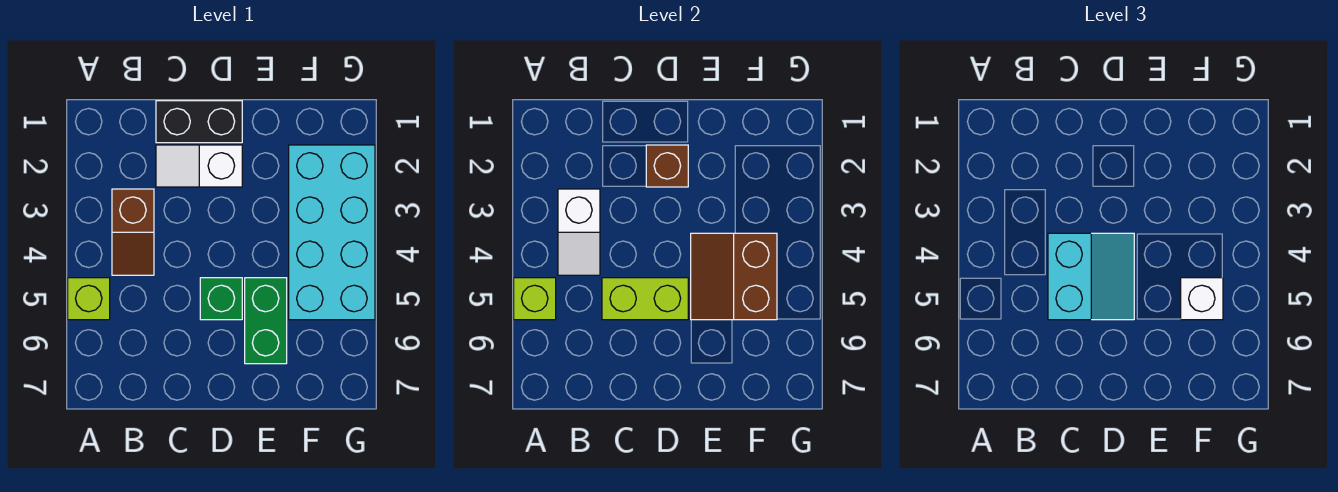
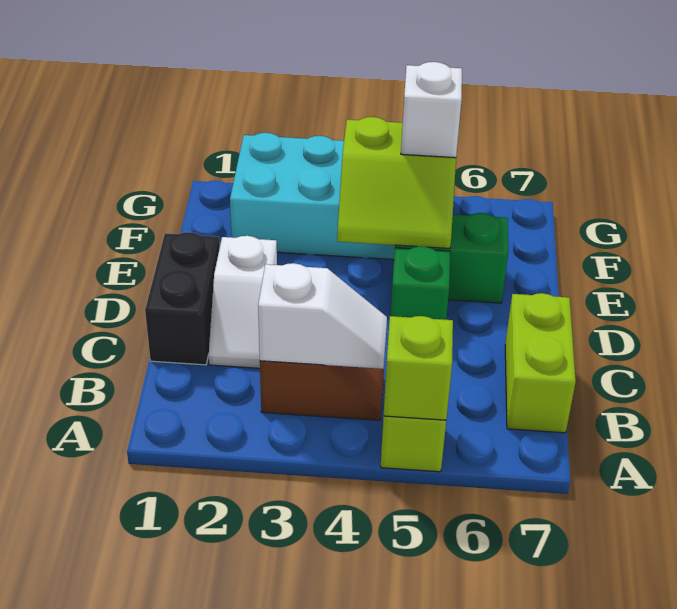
cyan slope C4:D5 level 3 top C -> none
lime brick C5:D5 level 2 -> lime brick B7:C7 level 1
brown brick D2 level 2 -> none
brown slope E4:F5 level 2 top F -> lime slope E4:F5 level 2 top F

